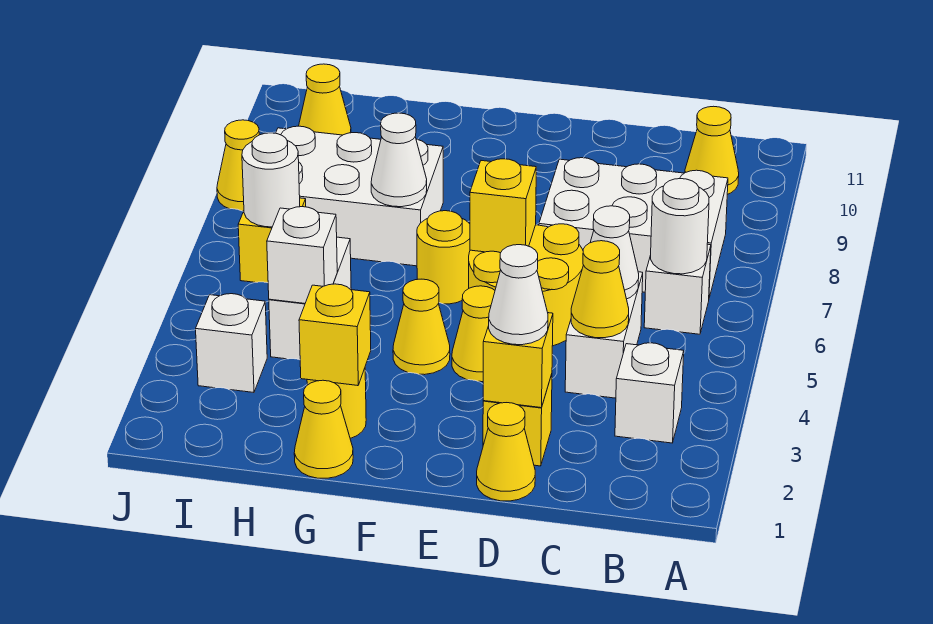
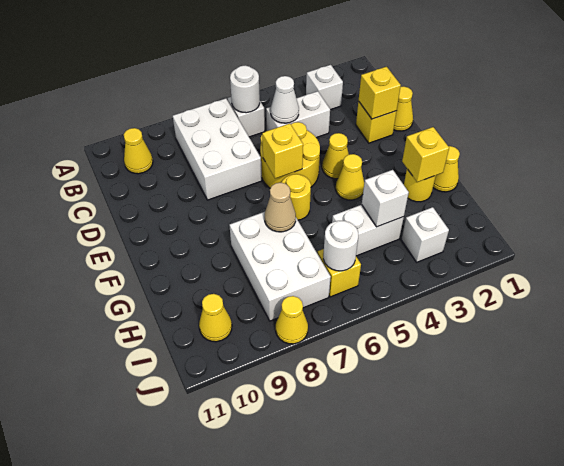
yellow cone C4 level 2 -> none
white cone D2 level 3 -> none
white cone G7 level 2 -> tan cone G7 level 2

